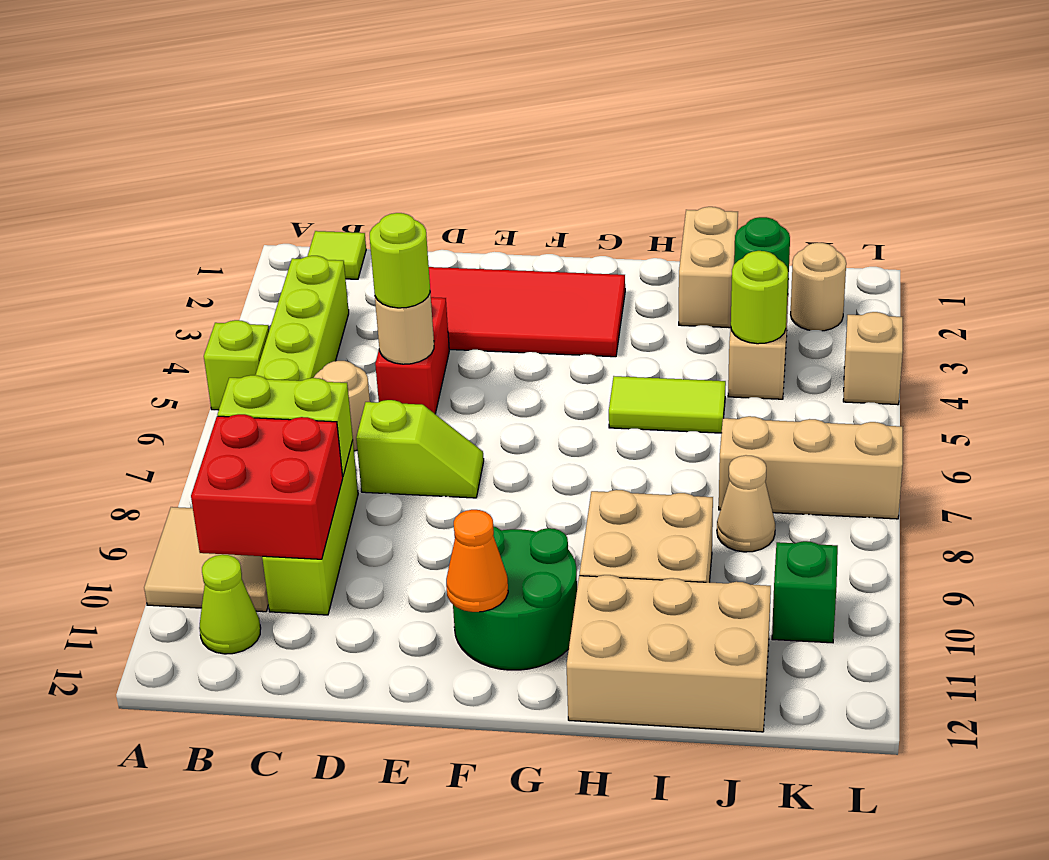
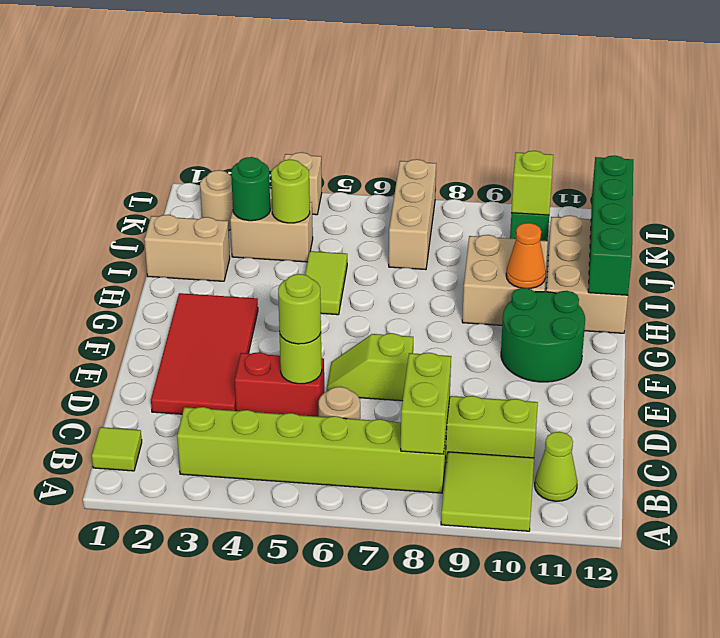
lime brick A5 level 1 -> lime brick K10 level 2
tan tile A9:B10 level 1 -> lime tile A9:B10 level 1
red brick B9:C10 level 2 -> none
tan round brick D5 level 2 -> lime round brick D5 level 2
lime slope D7:E7 level 1 top D -> lime slope E6:E7 level 1 top 7
orange cone F11 level 2 -> orange cone H10 level 2
none -> green brick H12:K12 level 2
tan cone J8 level 1 -> none

